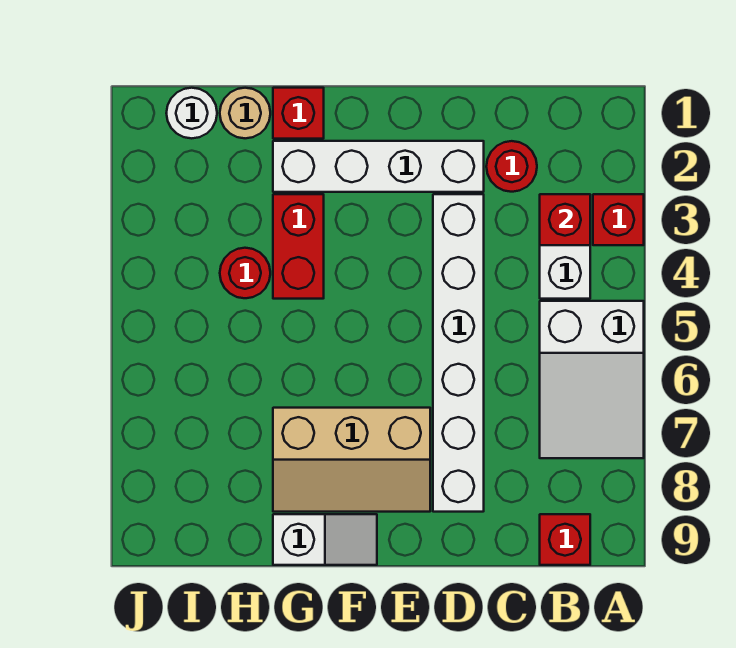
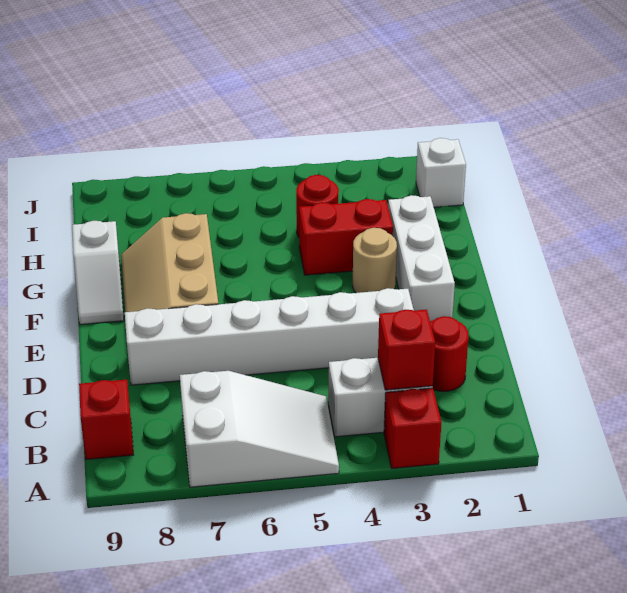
white slope A5:B7 level 1 top 5 -> white slope A5:B7 level 1 top 7
white brick D2:G2 level 1 -> white brick E2:G2 level 1
red brick G1 level 1 -> none
tan round brick H1 level 1 -> tan round brick F3 level 1
white round brick I1 level 1 -> white brick I1 level 1

